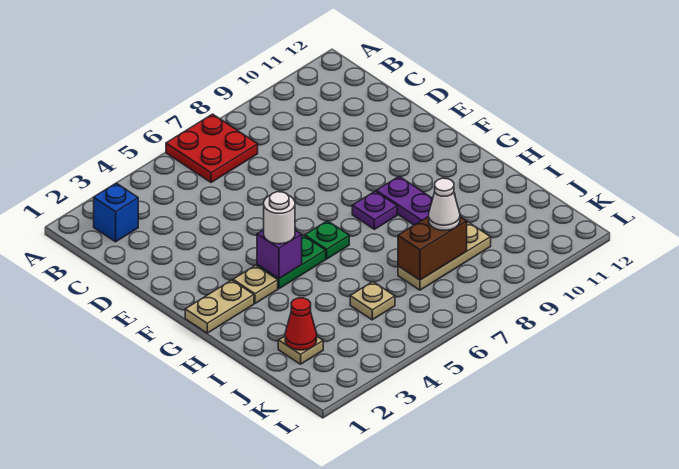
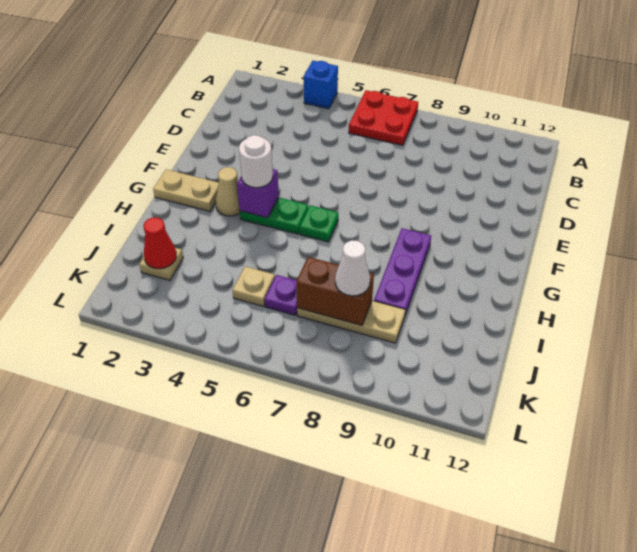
blue brick B2 level 1 -> blue brick A4 level 1
tan plate G3 level 1 -> tan cone G3 level 1
purple plate G8 level 1 -> purple plate J6 level 1

